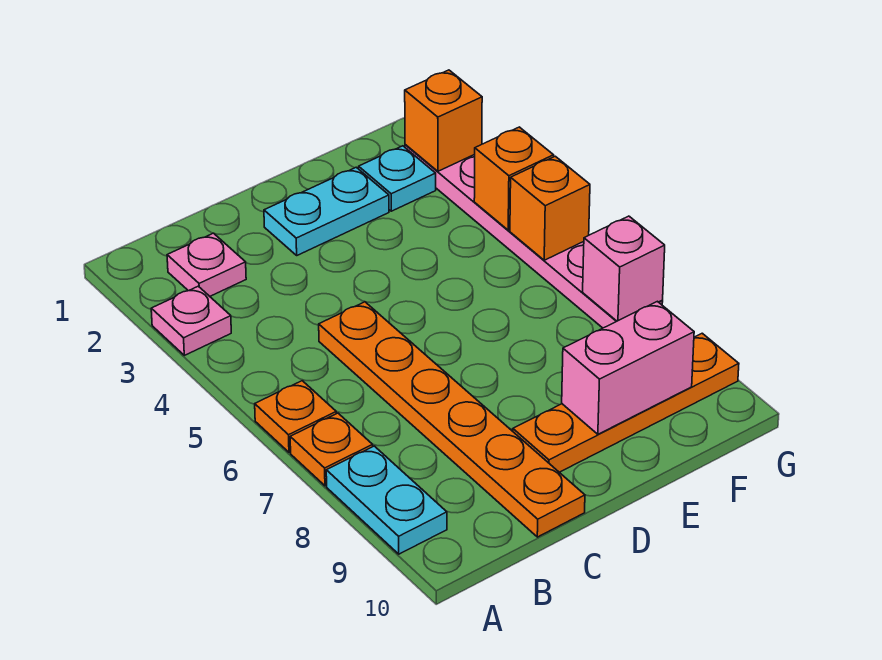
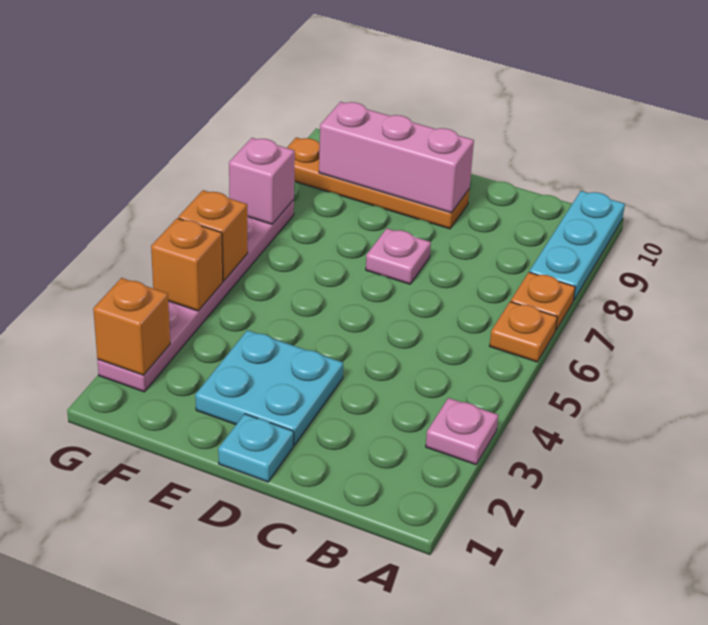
cyan plate A8:A9 level 1 -> cyan plate A8:A10 level 1
pink plate B2 level 1 -> pink plate D7 level 1
orange plate C5:C10 level 1 -> none
cyan plate D2:E2 level 1 -> cyan plate D2:E3 level 1
pink brick E9:F9 level 2 -> pink brick D9:F9 level 2
cyan plate F2 level 1 -> cyan plate D1 level 1

